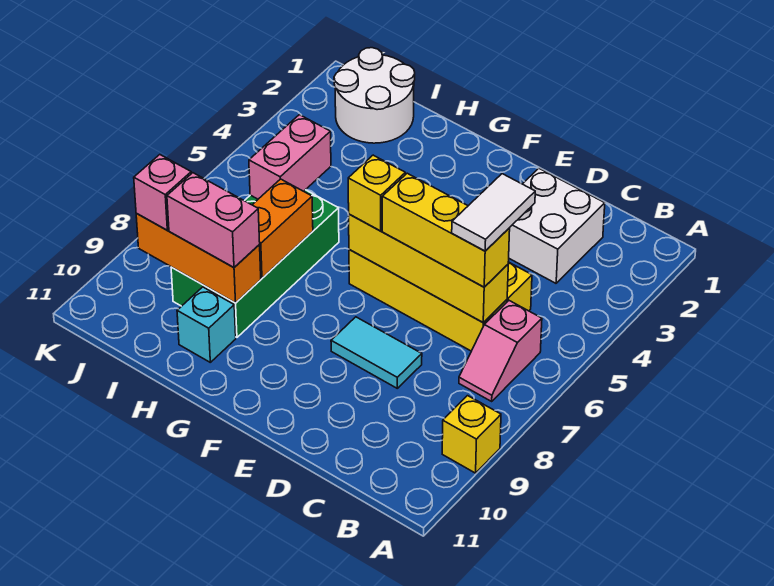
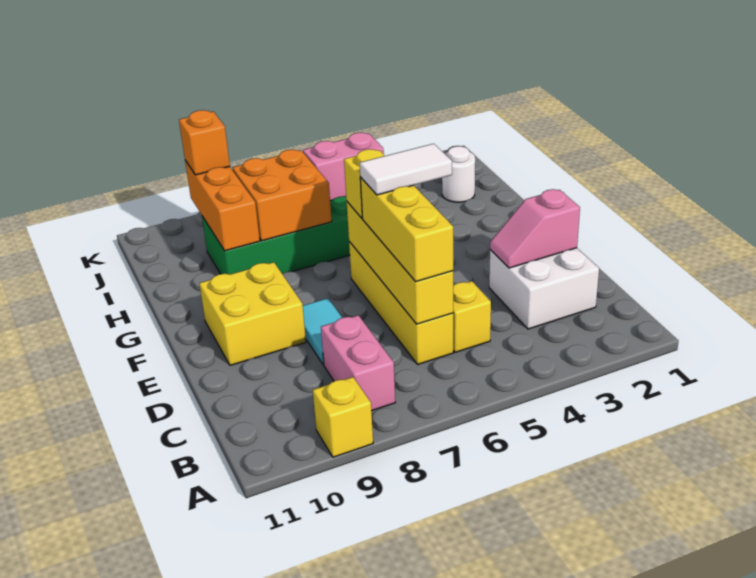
pink slope B6:B7 level 1 top 6 -> pink slope D2:D3 level 2 top 2
white tile C5:C6 level 4 -> white tile E5:E6 level 4
none -> yellow brick E9:F10 level 1
orange brick H7:H8 level 2 -> orange brick H7:I8 level 2
pink brick H9:I9 level 3 -> pink brick B8:C8 level 1
cyan brick H10 level 1 -> none
white round brick I1:J2 level 1 -> white round brick I2 level 1
pink brick J9 level 3 -> orange brick J9 level 3

